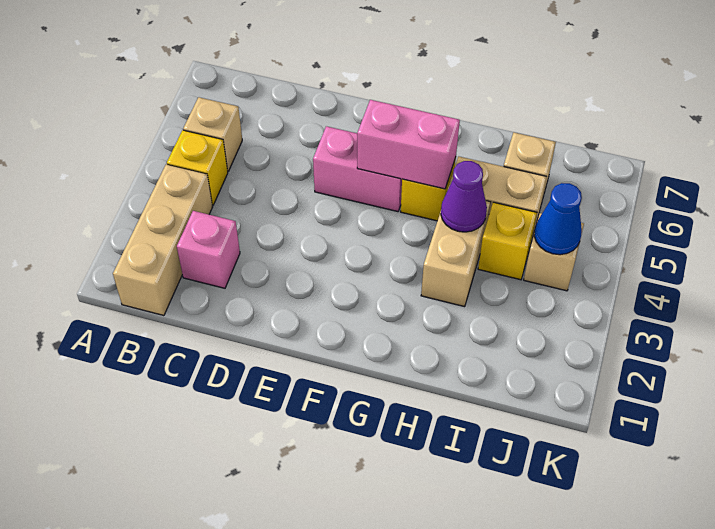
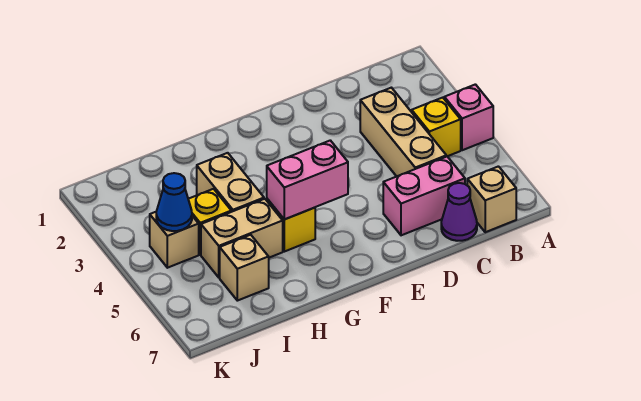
tan brick B1:B3 level 1 -> tan brick C3:C5 level 1
tan brick B5 level 1 -> tan brick B7 level 1
pink brick C2 level 1 -> pink brick A4 level 1
pink brick E5:F5 level 1 -> pink brick C6:D6 level 1
purple cone H4 level 2 -> purple cone C7 level 1

